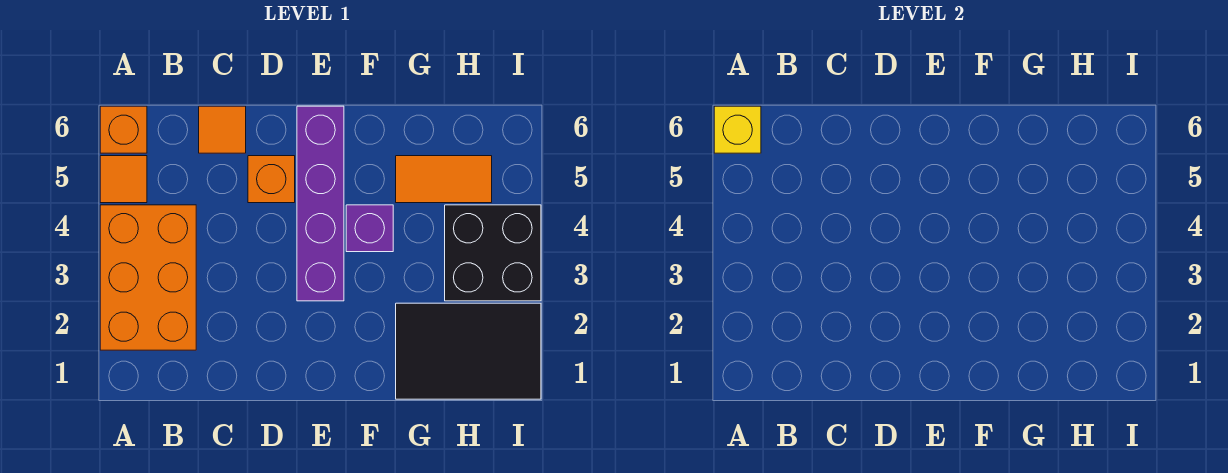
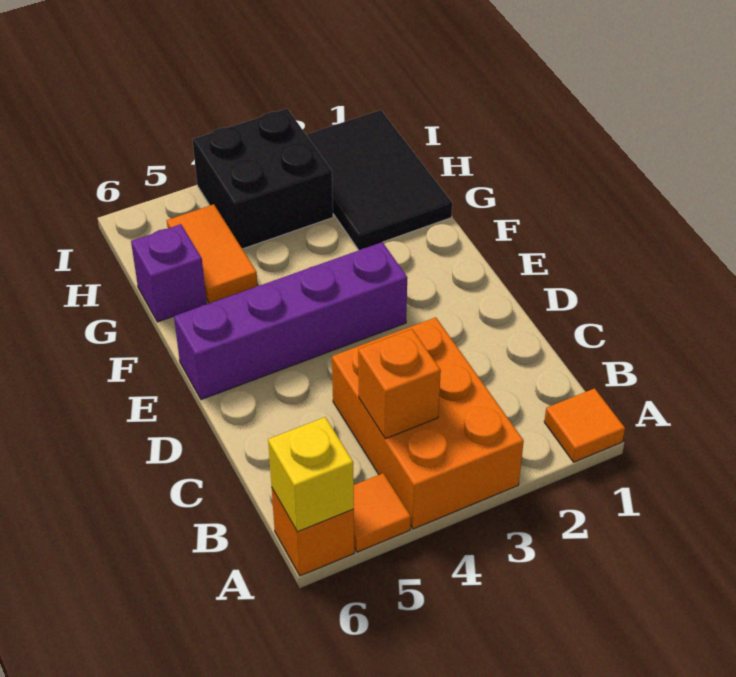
orange brick A2:B4 level 1 -> orange brick A3:C4 level 1
orange tile C6 level 1 -> orange tile A1 level 1
orange brick D5 level 1 -> orange brick B4 level 2
purple brick F4 level 1 -> purple brick G6 level 1

